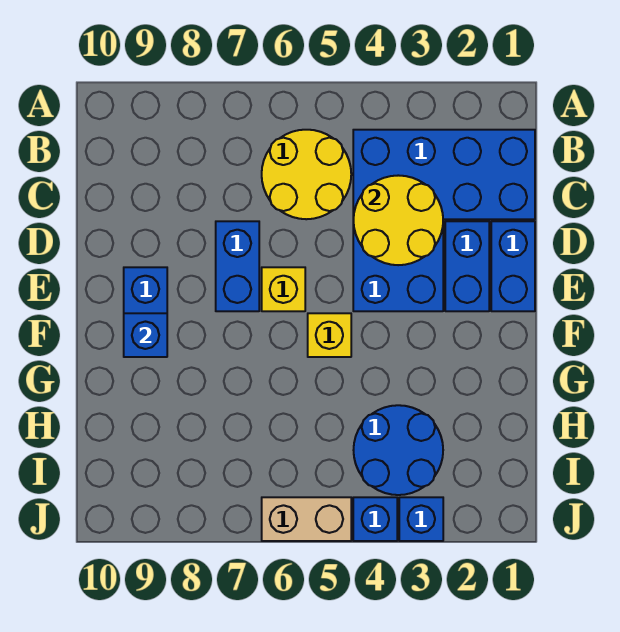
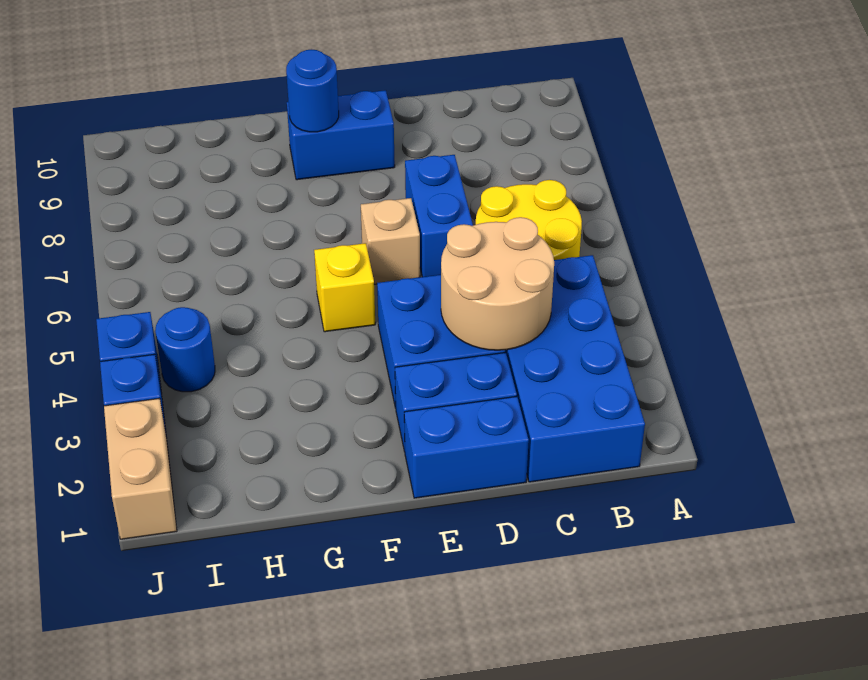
yellow round brick C3:D4 level 2 -> tan round brick C3:D4 level 2
blue brick D7:E7 level 1 -> blue brick D6:D7 level 1
yellow brick E6 level 1 -> tan brick E6 level 1
blue brick F9 level 2 -> blue round brick F9 level 2
blue round brick H3:I4 level 1 -> blue round brick I4 level 1
tan brick J5:J6 level 1 -> tan brick J1:J2 level 1

